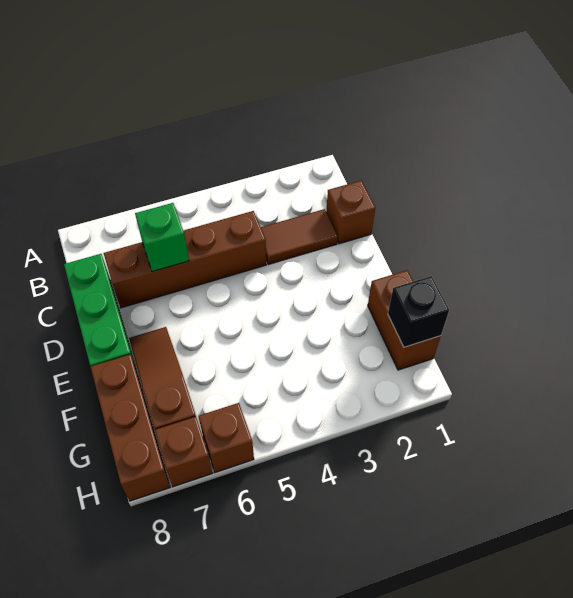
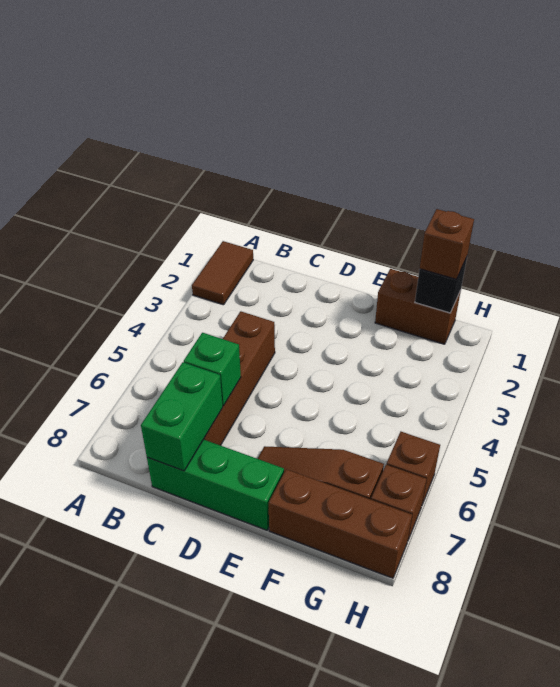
brown brick C1 level 1 -> brown brick G1 level 3
brown tile C2:C3 level 1 -> brown tile A1:A2 level 1
none -> green brick C7:C8 level 2

